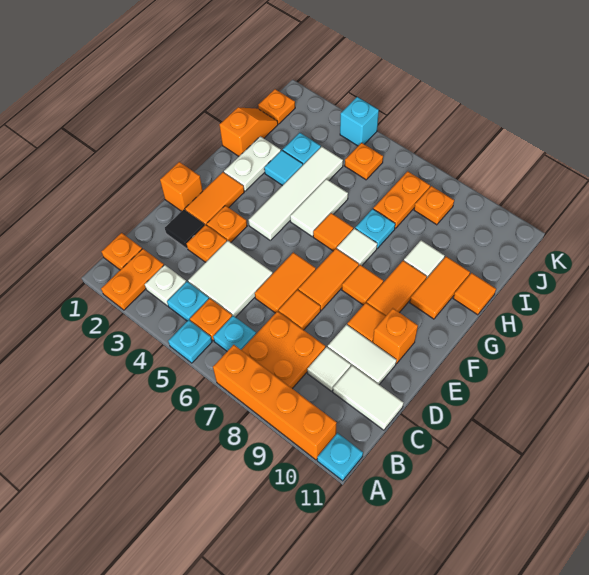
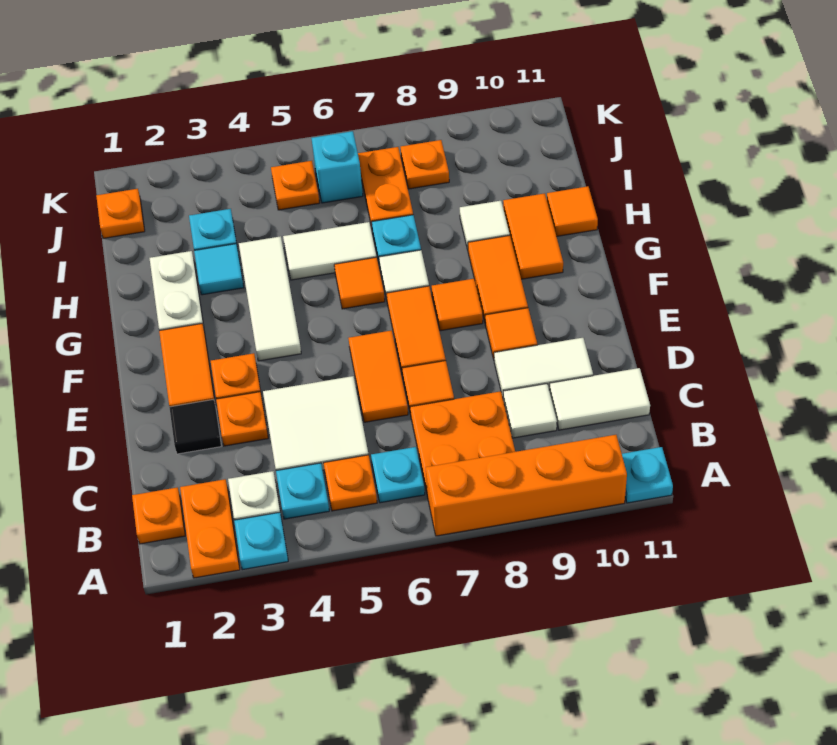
cyan plate A5 level 1 -> cyan plate A3 level 1
orange brick E1 level 1 -> none
orange brick E10 level 1 -> none
white tile F4:I4 level 1 -> white tile F4:H4 level 1
white tile G5:H5 level 1 -> white tile H5:H6 level 1
orange slope H1:I1 level 1 top H -> none
cyan brick K4 level 1 -> cyan brick J6 level 1

